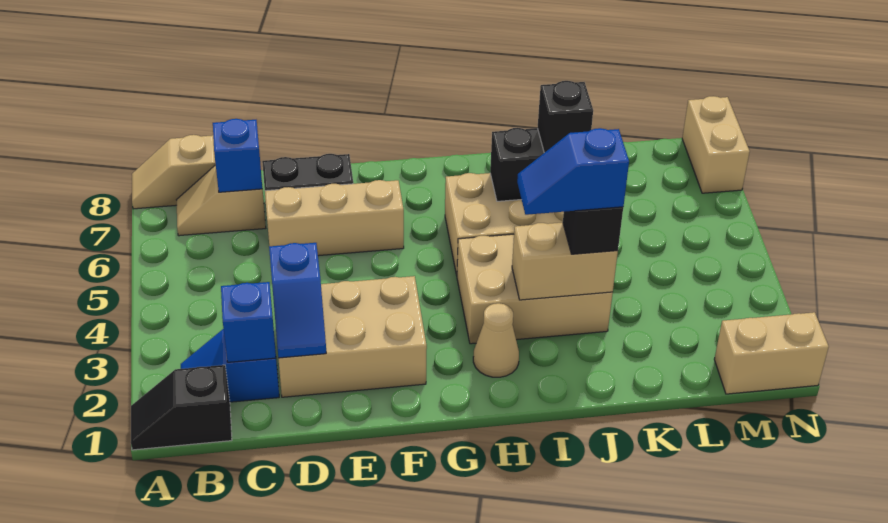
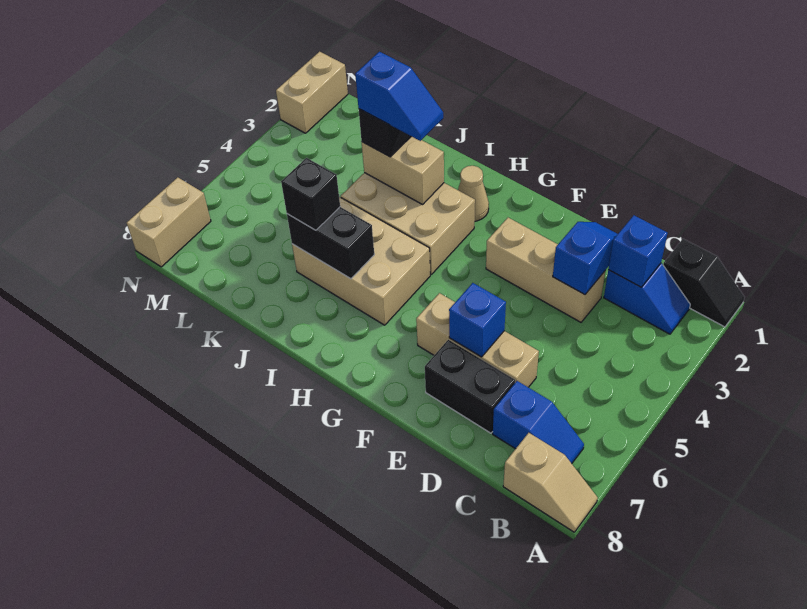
tan slope B7:C7 level 1 top C -> blue slope B7:C7 level 1 top C
blue brick C7 level 2 -> blue brick E6 level 2
tan brick D2:F3 level 1 -> tan brick D3:F3 level 1
tan brick M1:N1 level 1 -> tan brick N1:N2 level 1

